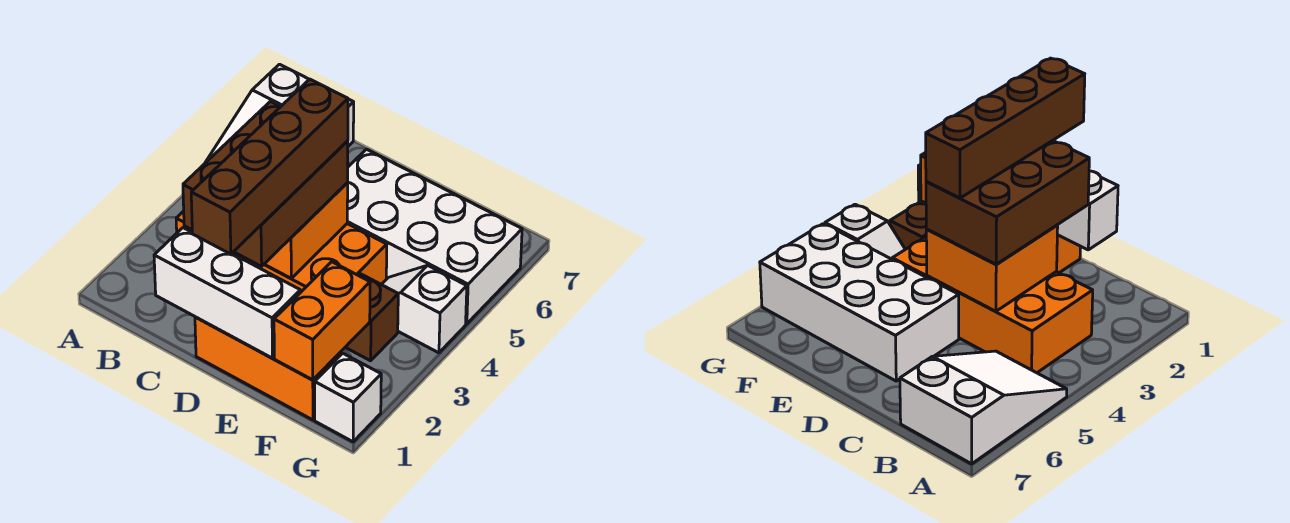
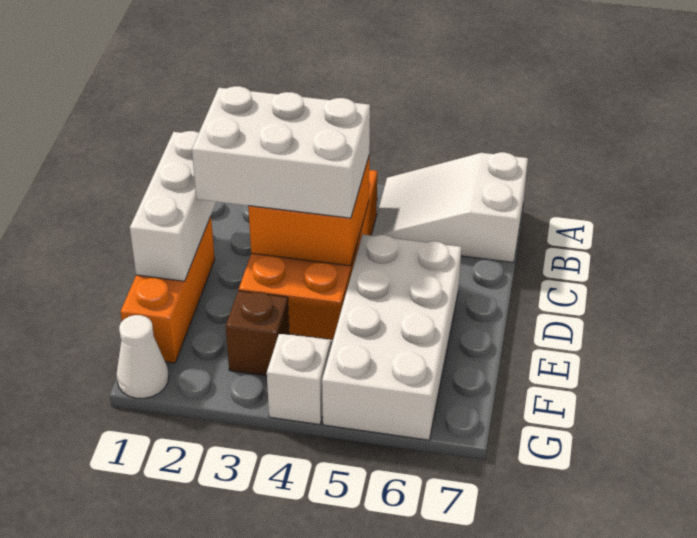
brown brick C2:D4 level 3 -> white brick C2:D4 level 3
brown brick D1:D4 level 4 -> none
orange brick F1:F2 level 2 -> none
white brick G1 level 1 -> white cone G1 level 1

